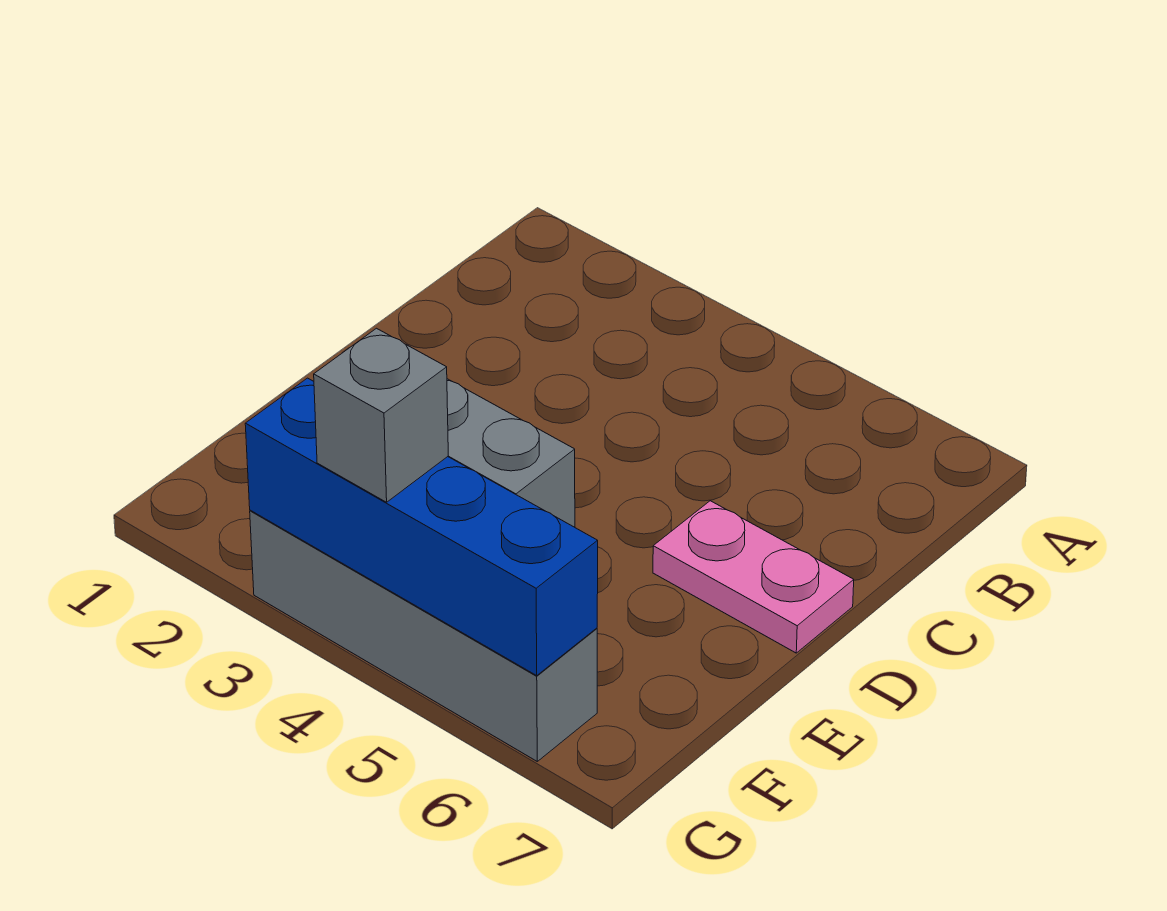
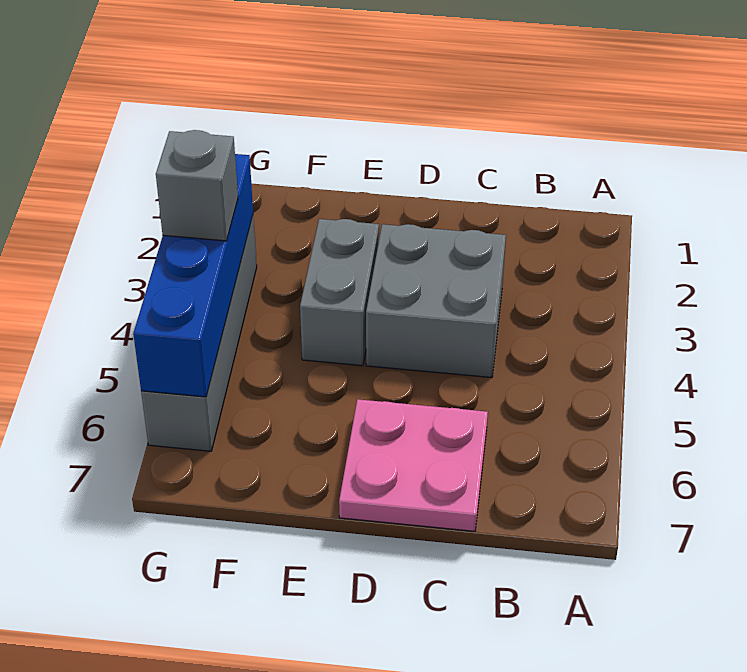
none -> grey brick C3:D4 level 1
pink plate D6:D7 level 1 -> pink plate C6:D7 level 1

